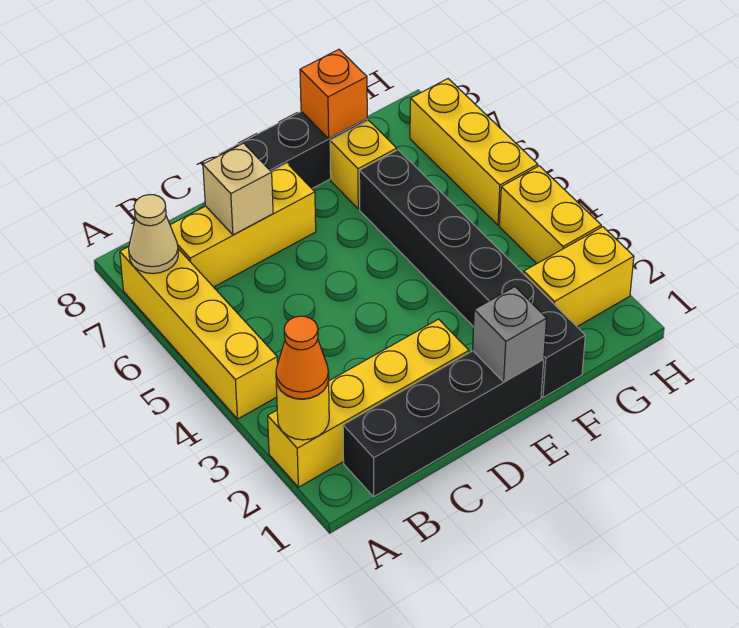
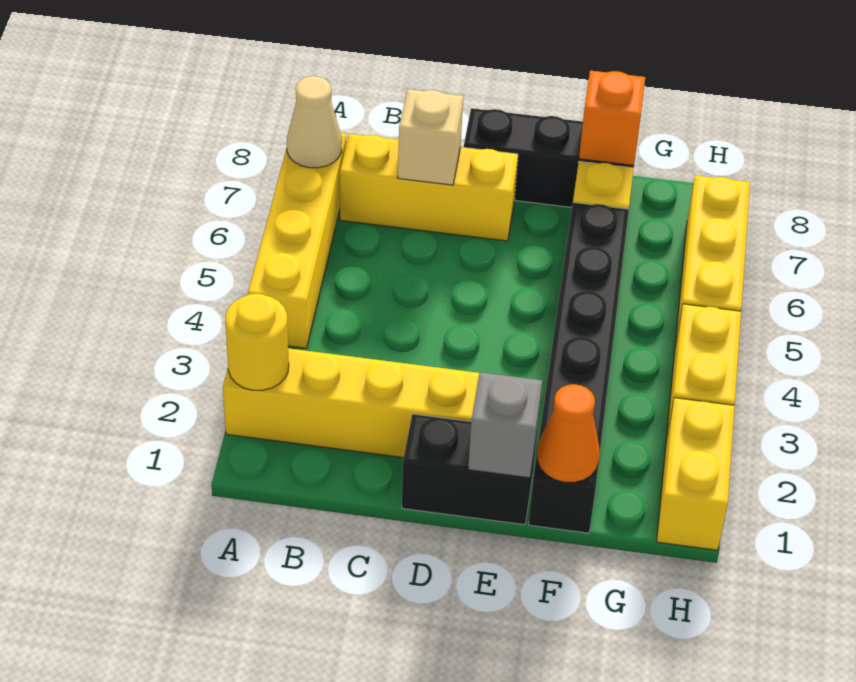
orange cone A2 level 3 -> orange cone F1 level 2
black brick B1:E1 level 1 -> black brick D1:E1 level 1
yellow brick G2:H2 level 1 -> yellow brick H1:H2 level 1

